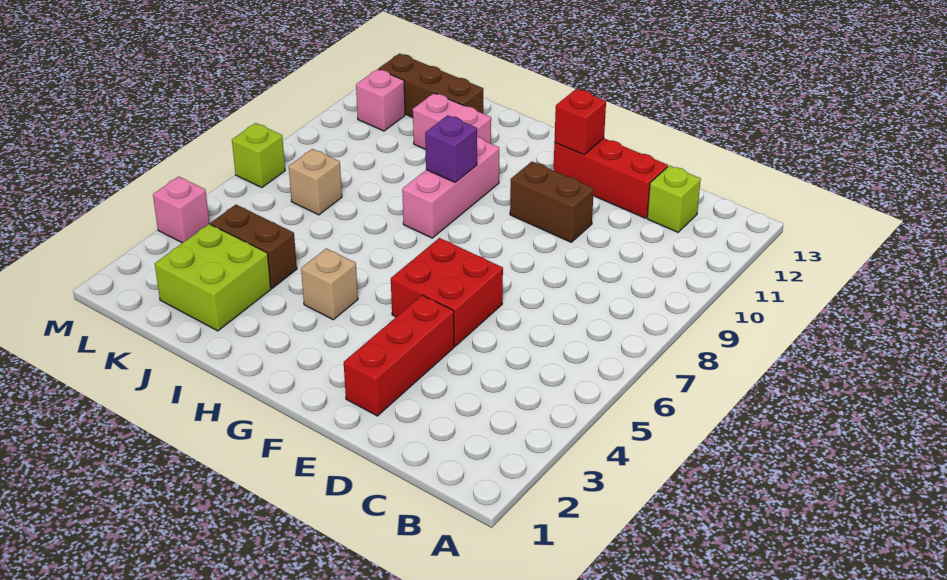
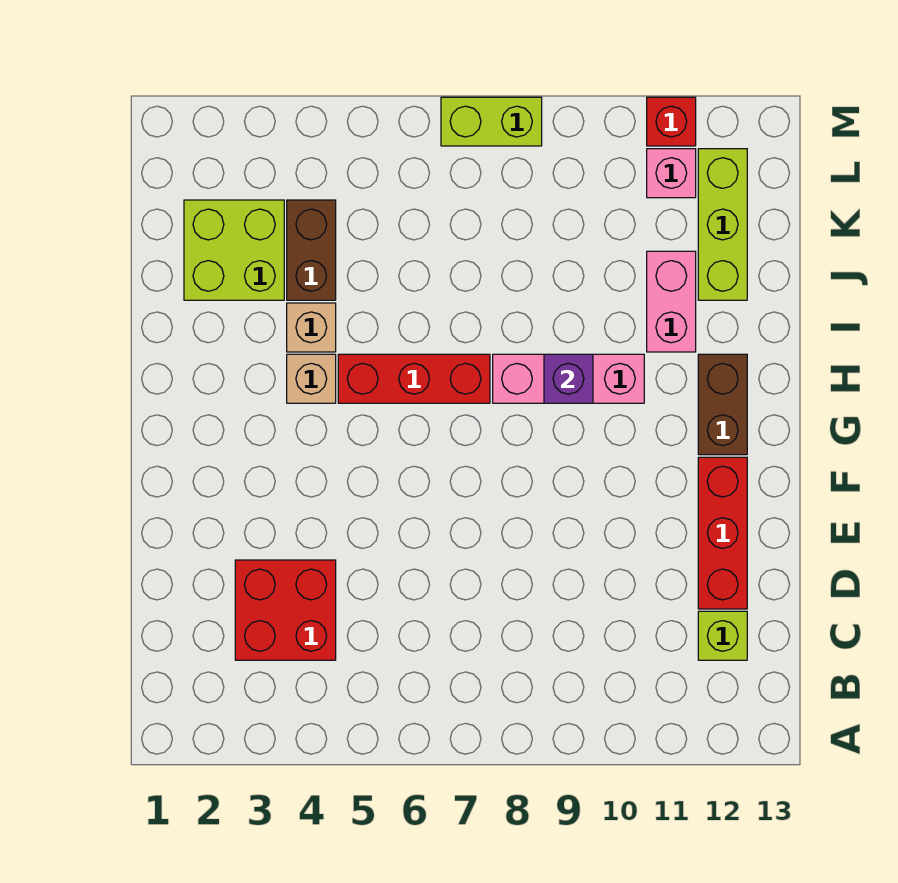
red brick E2:E4 level 1 -> red brick H5:H7 level 1
red brick E5:F6 level 1 -> red brick C3:D4 level 1
brown brick E10:F10 level 1 -> brown brick G12:H12 level 1
red brick F12 level 2 -> red brick M11 level 1
brown brick J12:L12 level 1 -> lime brick J12:L12 level 1
tan brick K7 level 1 -> tan brick I4 level 1
pink brick M4 level 1 -> none
lime brick M7 level 1 -> lime brick M7:M8 level 1

